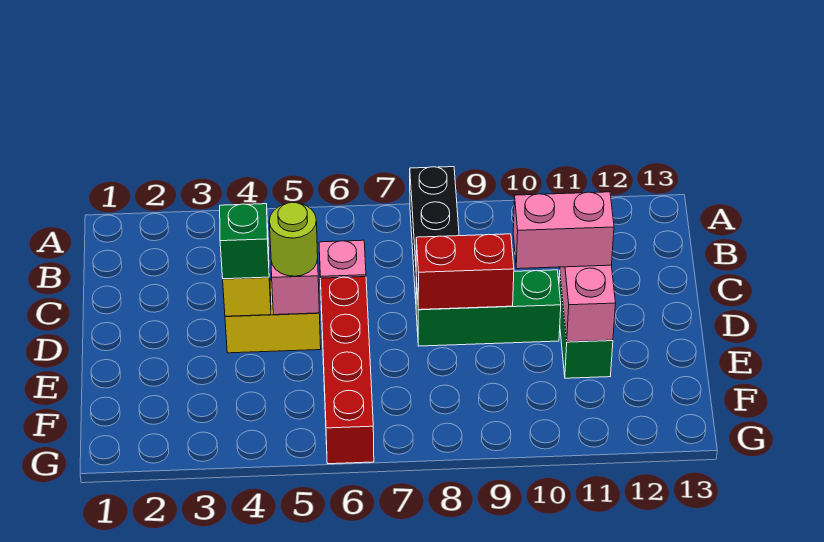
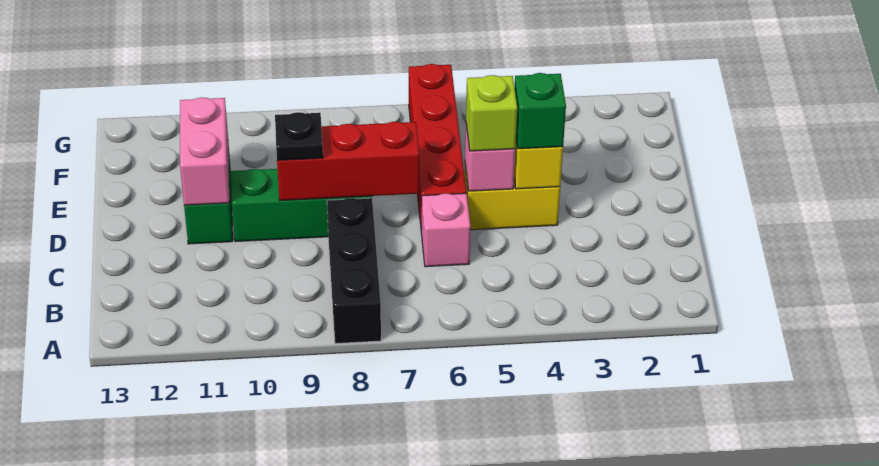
lime round brick D5 level 3 -> lime brick D5 level 3
red brick D8:D9 level 2 -> red brick D7:D9 level 2
none -> black plate D9 level 3
pink brick D10:D11 level 3 -> none

